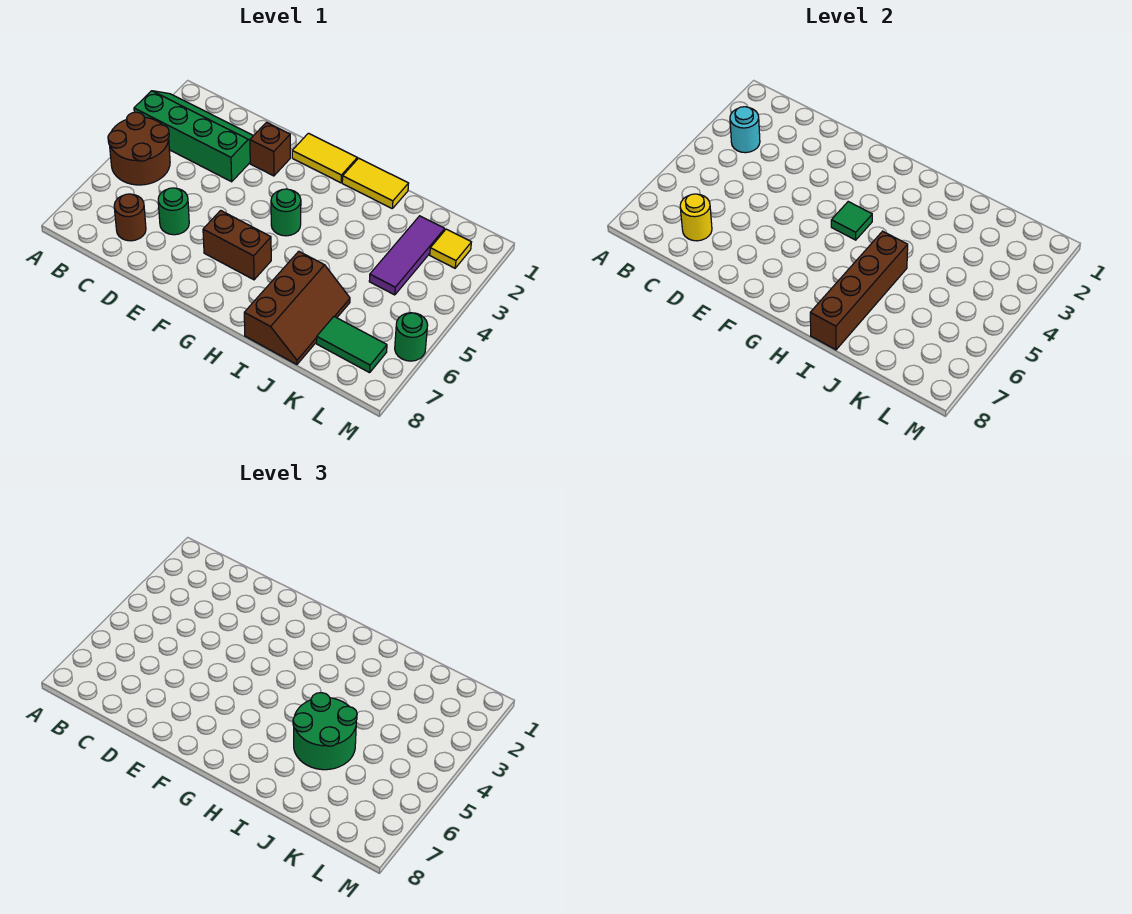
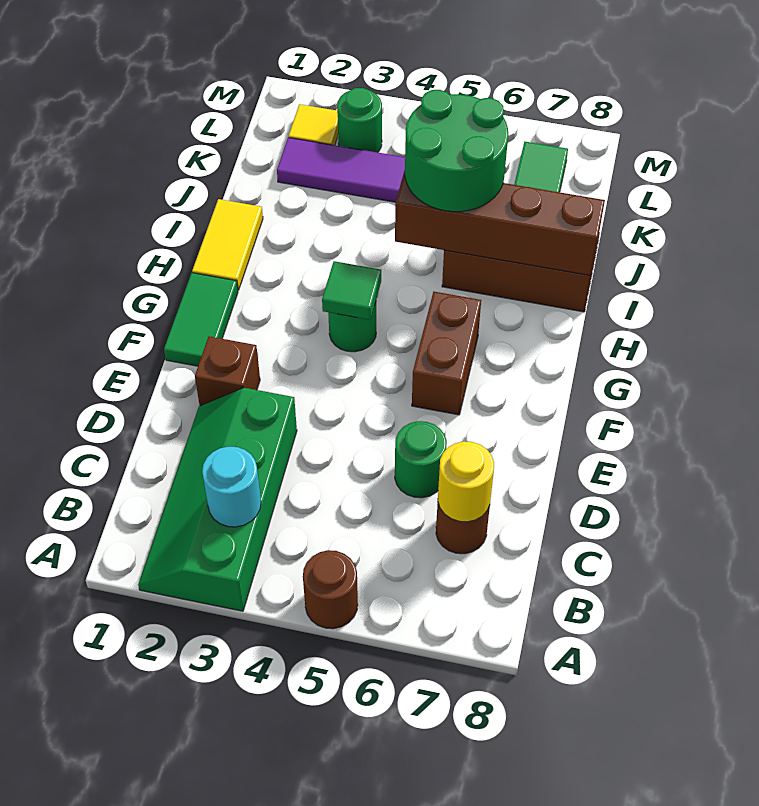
brown round brick A4:B5 level 1 -> brown round brick A5 level 1
yellow tile F1:G1 level 1 -> green tile F1:G1 level 1
green round brick M6 level 1 -> green round brick L3 level 1

